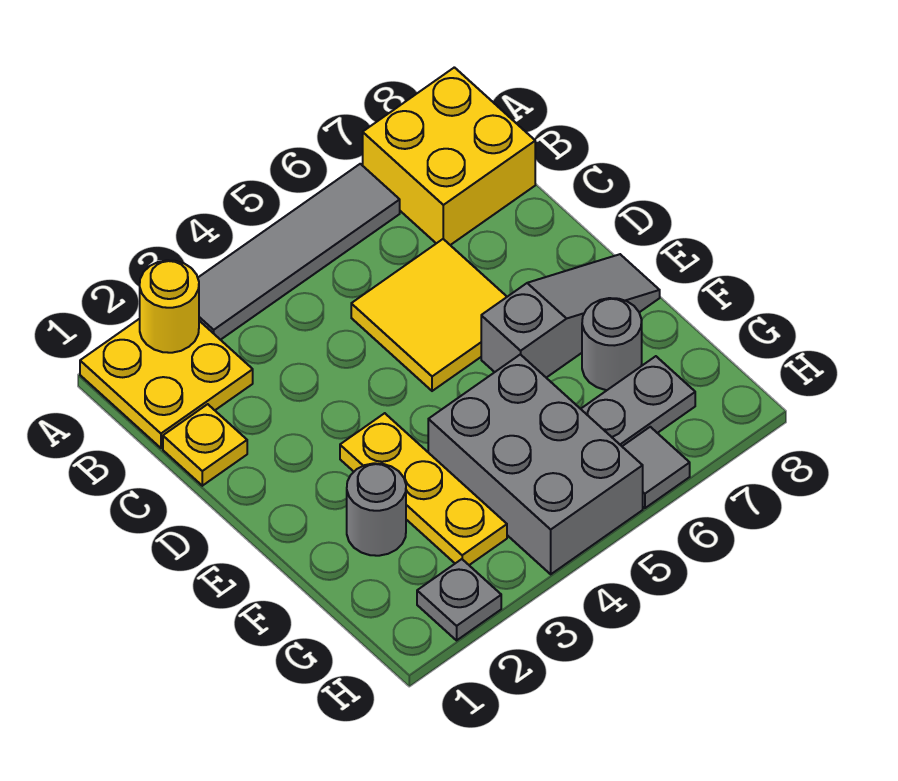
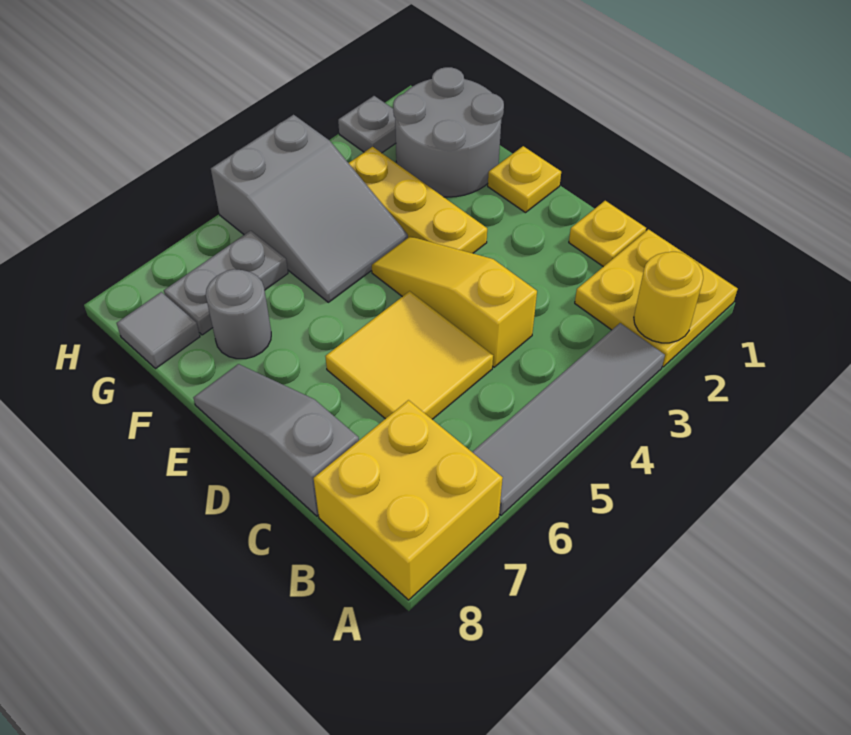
none -> yellow slope C4:E4 level 1 top C
none -> yellow plate E1 level 1
grey slope E6:E8 level 1 top 6 -> grey slope C8:E8 level 1 top C
grey round brick F2 level 1 -> grey round brick F1:G2 level 1
grey brick F4:H5 level 1 -> grey slope F4:H5 level 1 top H
grey tile H6 level 1 -> grey tile G8 level 1

